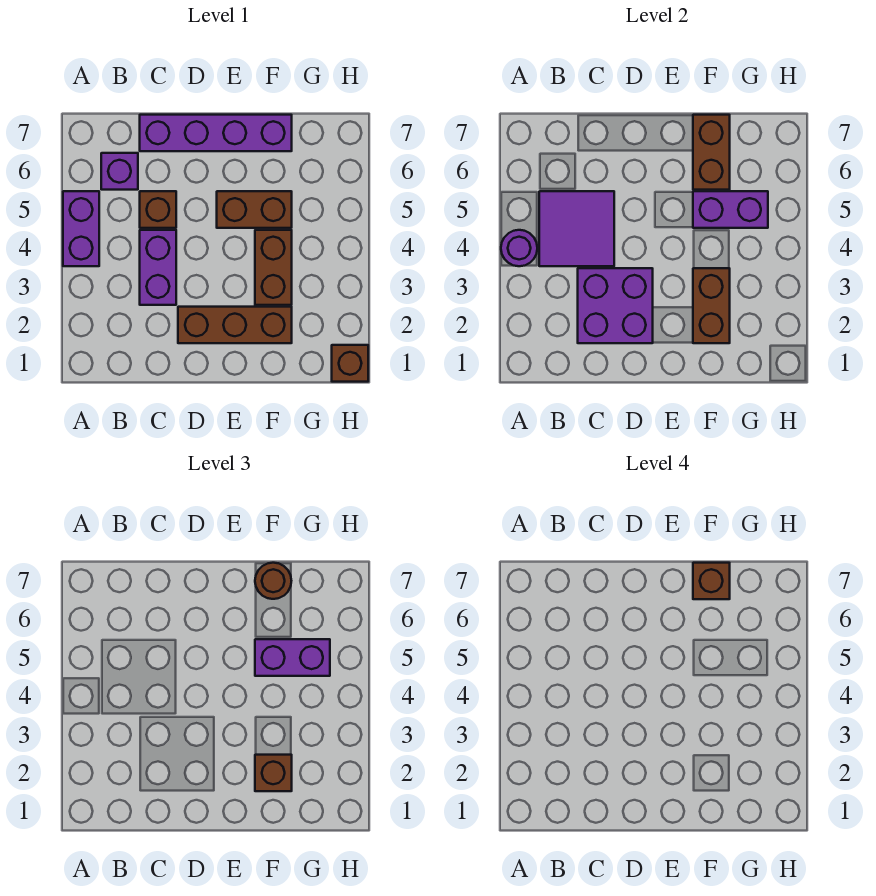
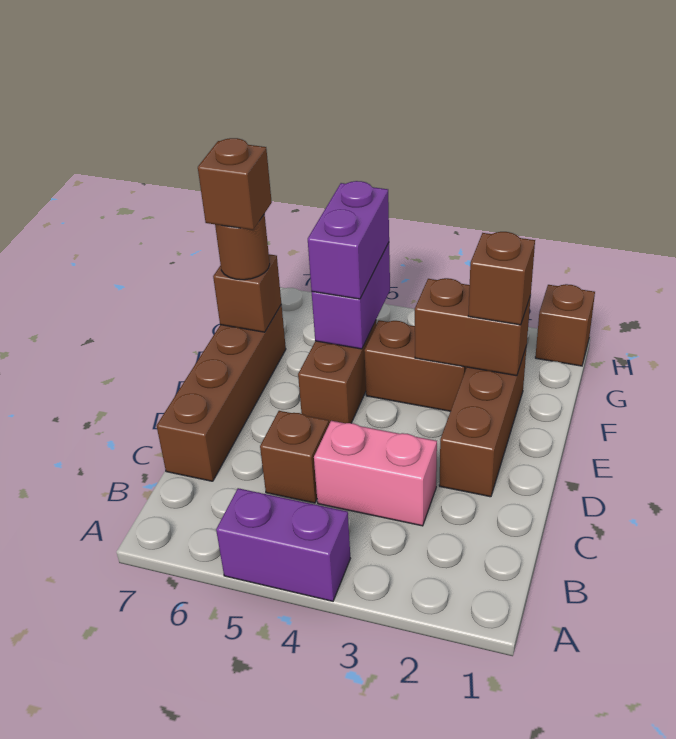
purple round brick A4 level 2 -> none
purple tile B4:C5 level 2 -> none
purple brick B6 level 1 -> none
purple brick C2:D3 level 2 -> none
purple brick C3:C4 level 1 -> pink brick C3:C4 level 1
purple brick C7:F7 level 1 -> brown brick C7:F7 level 1
brown brick F6:F7 level 2 -> brown brick F7 level 2

